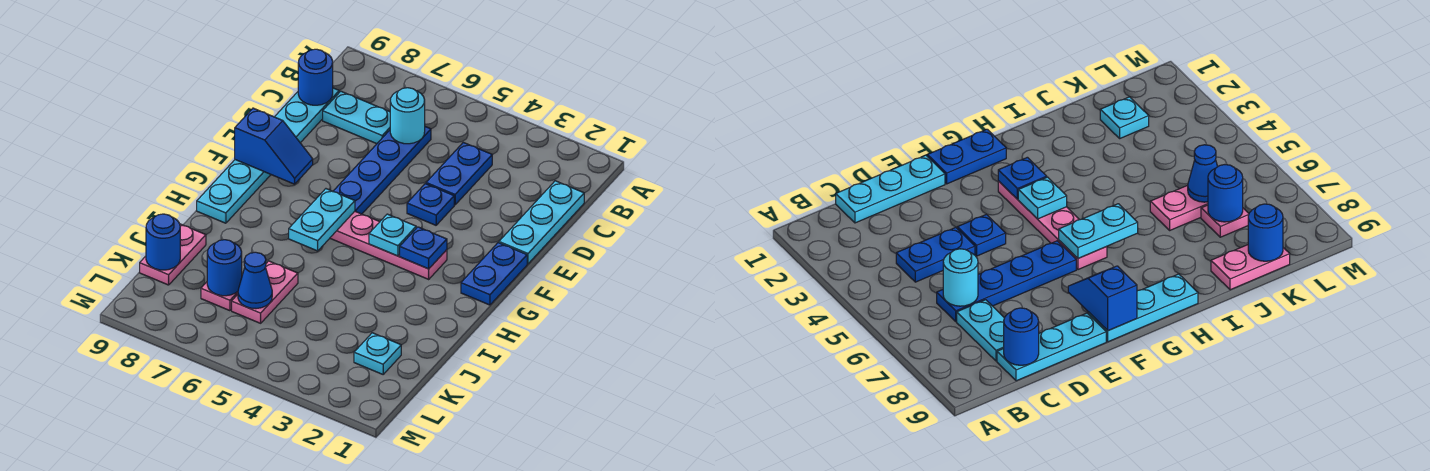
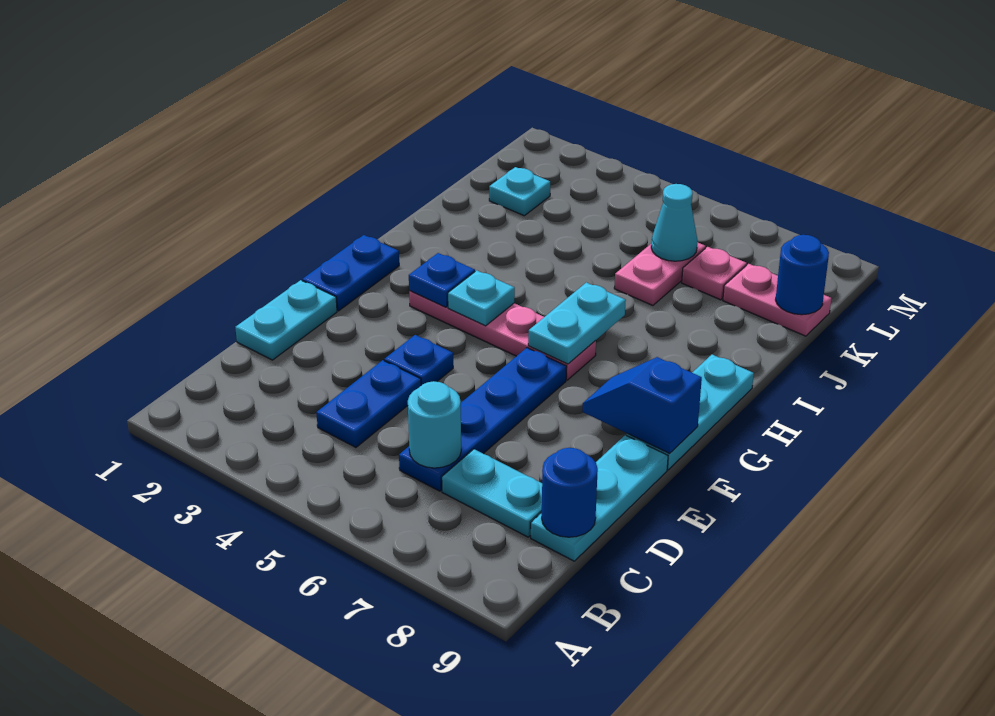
cyan plate C1:E1 level 1 -> cyan plate D1:E1 level 1
pink plate J9:K9 level 1 -> pink plate K8:K9 level 1
blue cone K6 level 2 -> cyan cone K6 level 2
blue round brick K7 level 2 -> none

